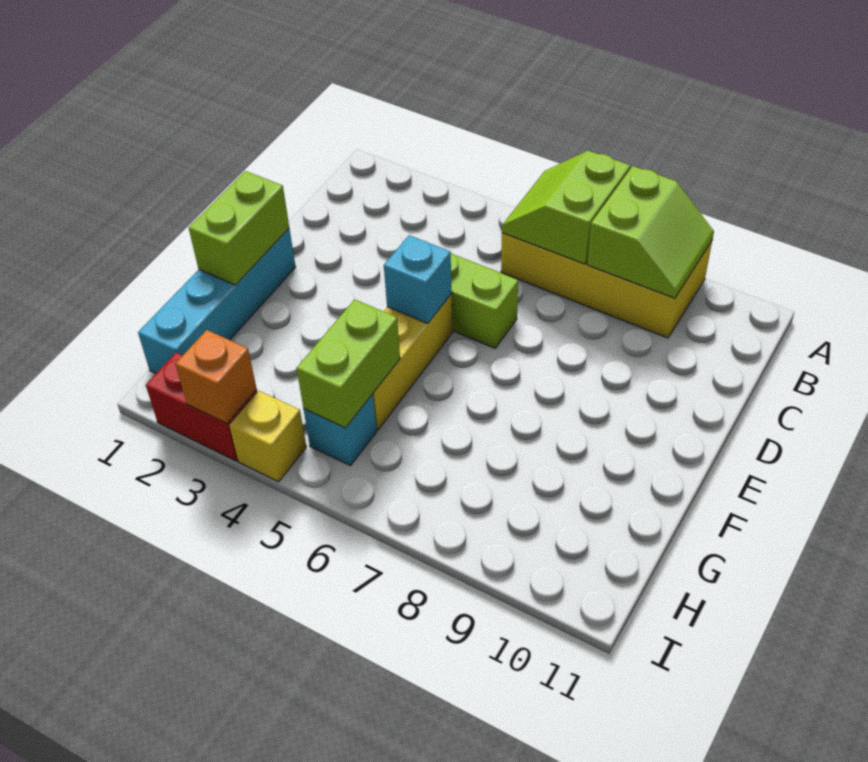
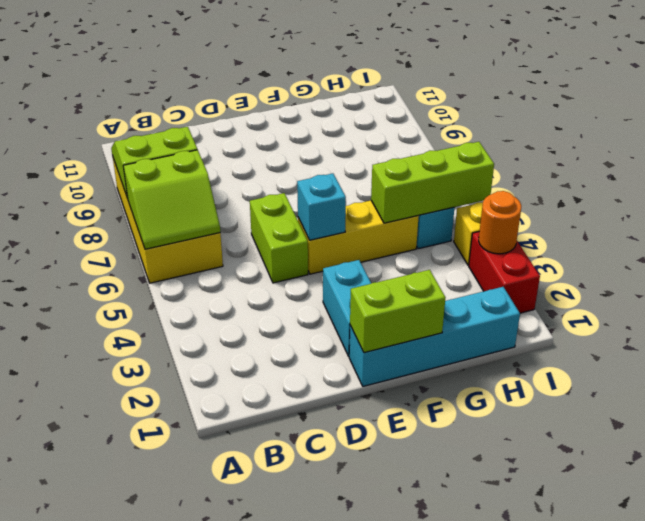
none -> cyan brick E2:E3 level 1
lime brick G5:H5 level 2 -> lime brick G5:I5 level 2
orange brick I3 level 2 -> orange round brick I3 level 2

